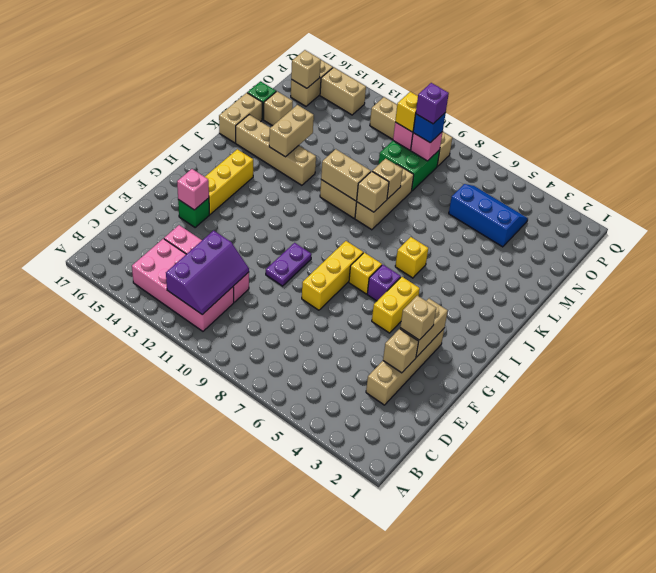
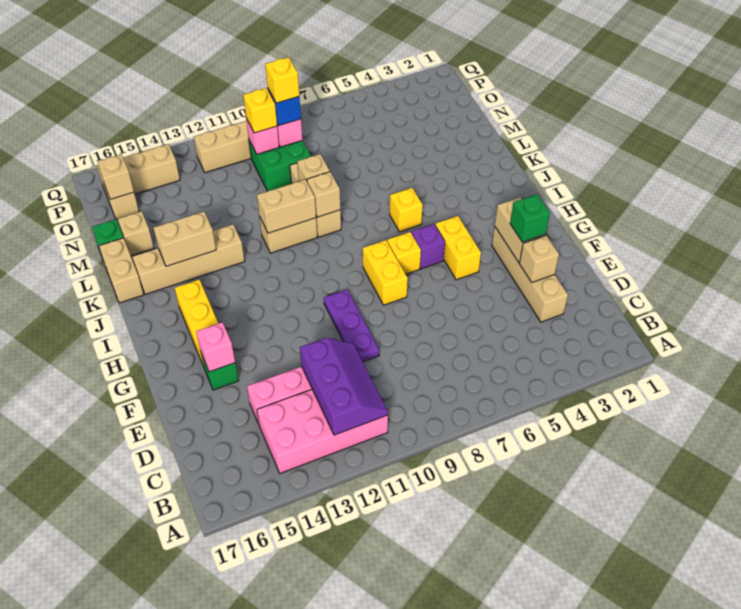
tan brick F3 level 3 -> green brick F3 level 3
yellow brick F8:H8 level 1 -> yellow brick G8:H8 level 1
purple plate F10:G10 level 1 -> purple plate E10:G10 level 1
tan brick K14:L14 level 2 -> tan brick K14:K15 level 2
blue slope N4:O6 level 1 top N -> none
purple brick O9 level 4 -> yellow brick O9 level 4

